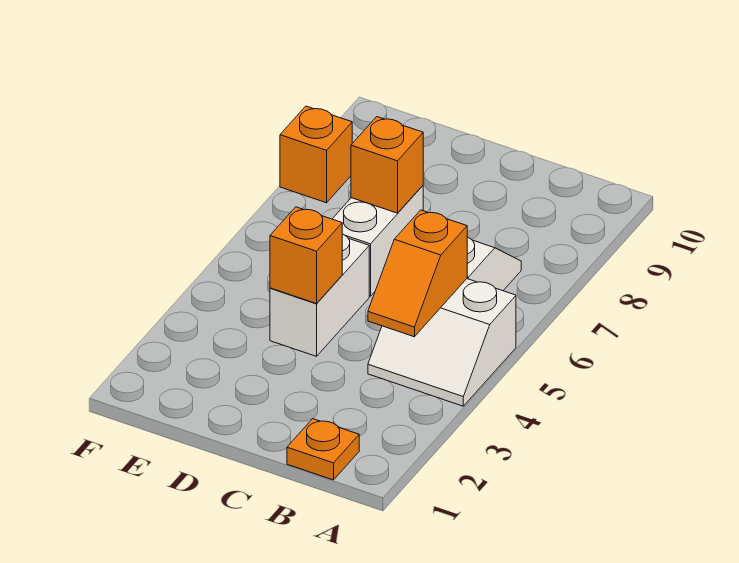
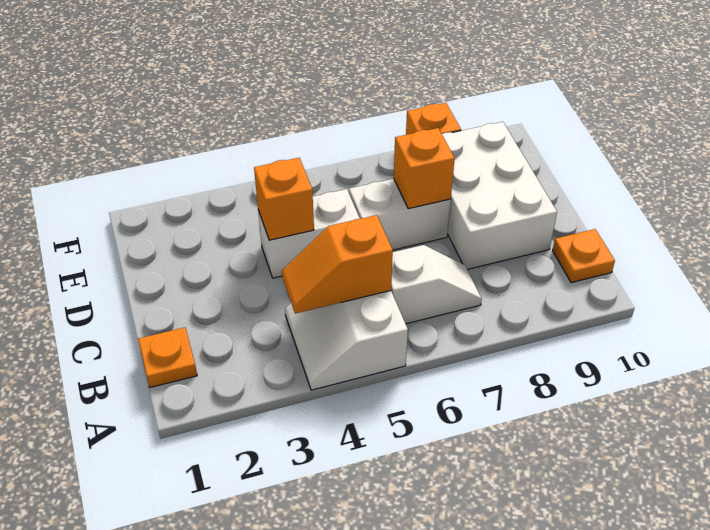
none -> orange plate B10 level 1
none -> white brick C8:E9 level 1

